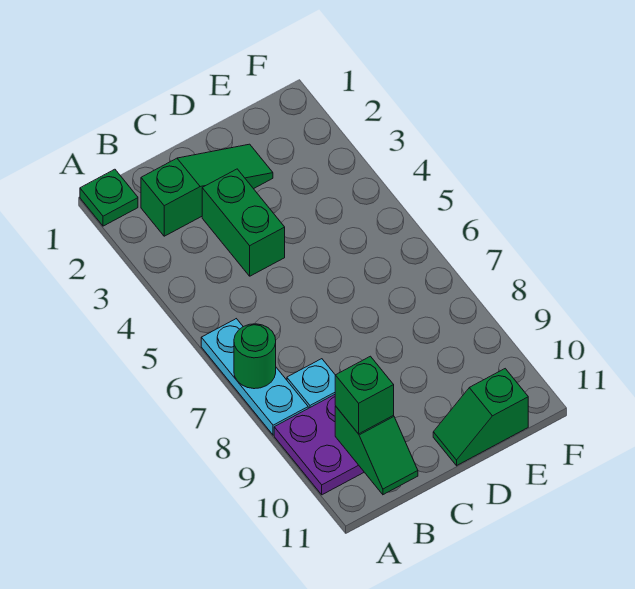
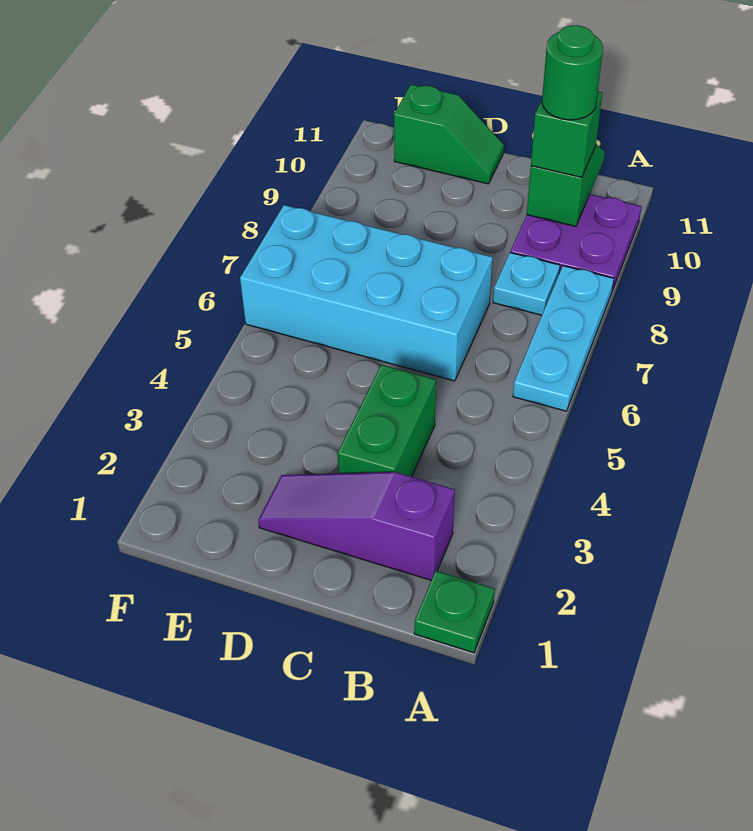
green round brick A7 level 2 -> green round brick B10 level 4
green slope B2:D2 level 1 top B -> purple slope B2:D2 level 1 top B
none -> cyan brick C6:F7 level 1

